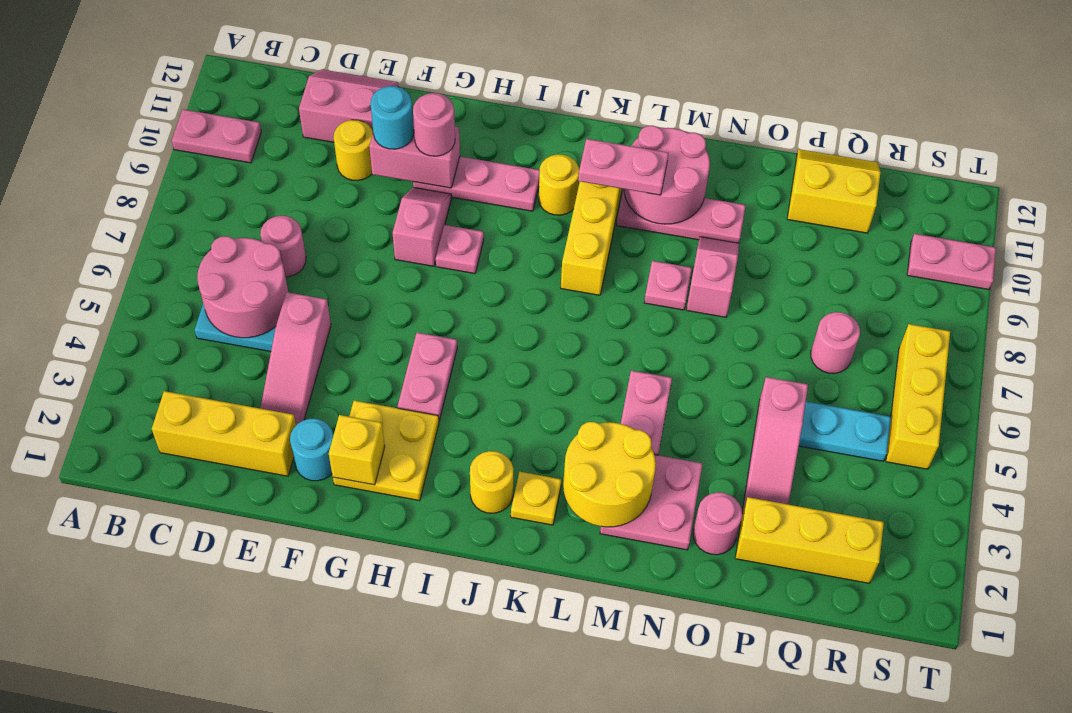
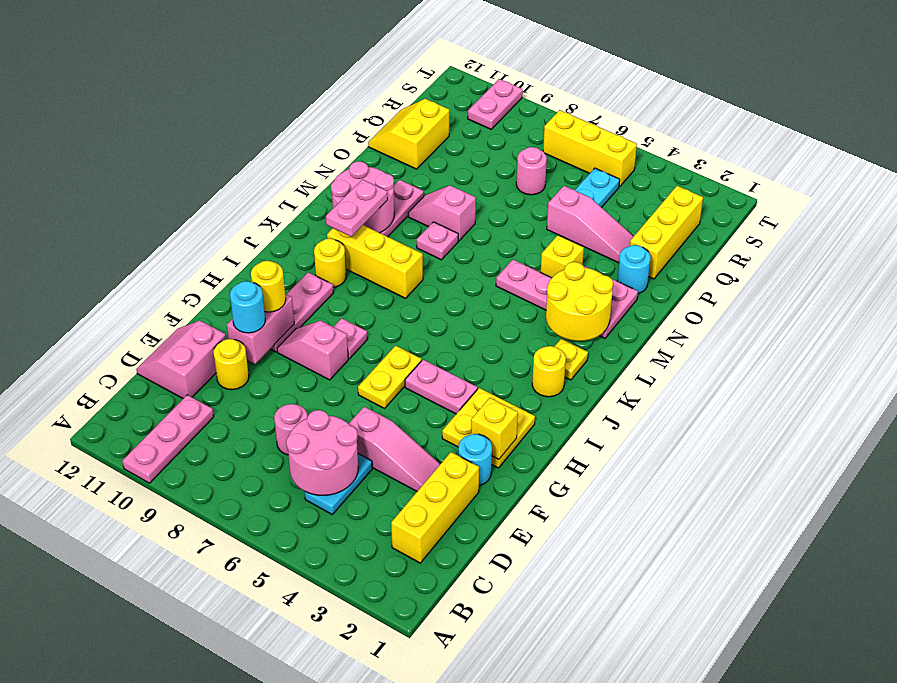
pink plate A10:B10 level 1 -> pink plate A10:C10 level 1
none -> yellow plate G6:H6 level 1
pink round brick G10 level 3 -> yellow round brick G10 level 3
none -> yellow brick N4 level 1
pink round brick O2 level 1 -> cyan round brick O2 level 1

